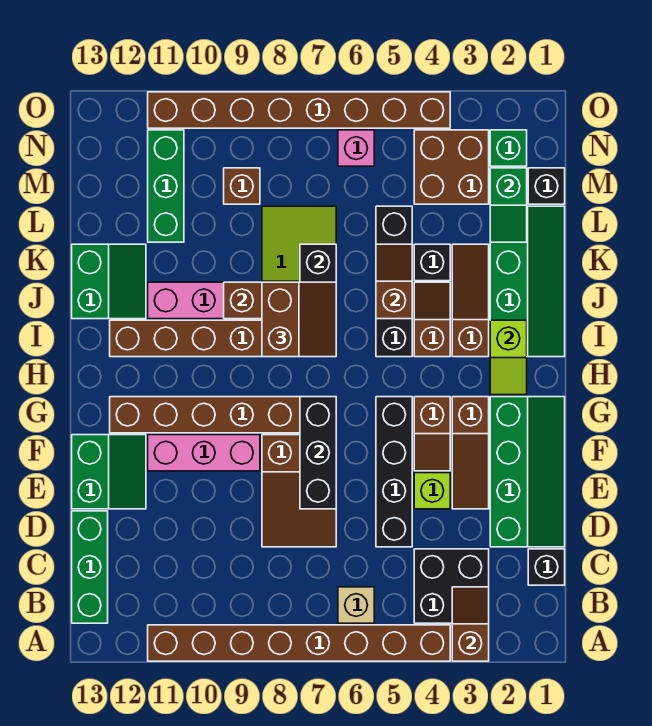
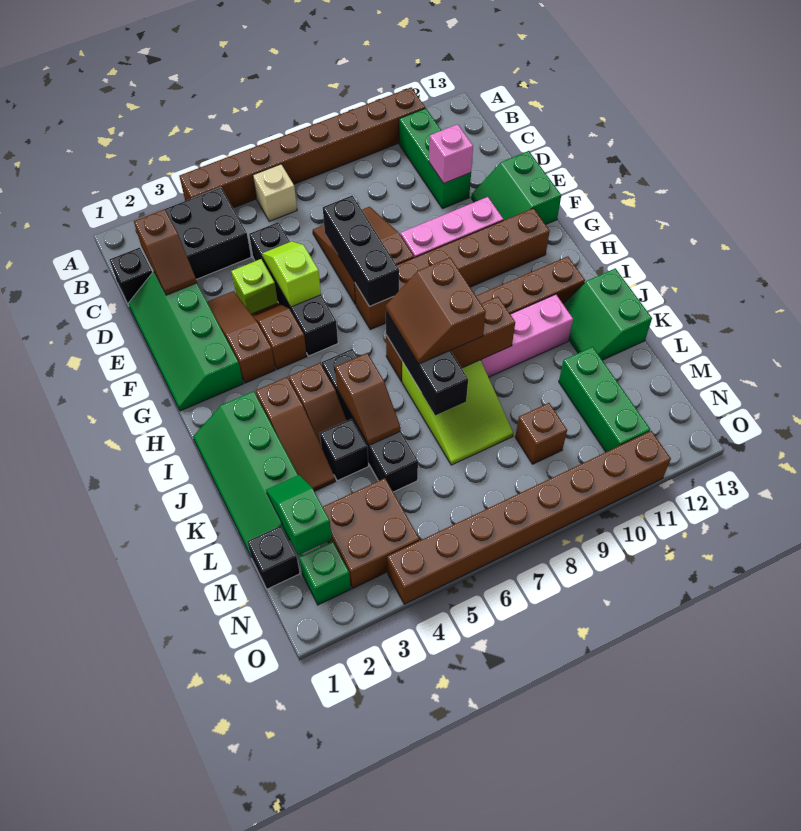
brown slope A3:B3 level 2 top A -> brown slope C2:D2 level 2 top C
green brick B13:D13 level 1 -> green brick B11:D11 level 1
lime slope H2:I2 level 2 top I -> lime slope E5:F5 level 2 top F
pink brick N6 level 1 -> pink brick D11 level 2

